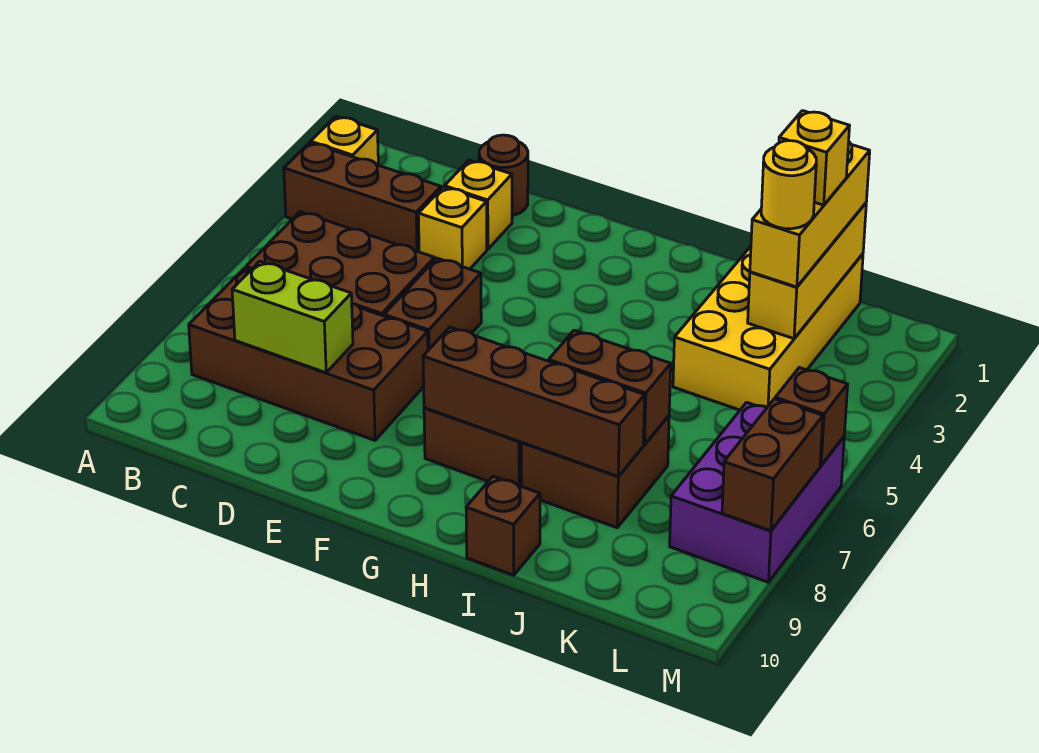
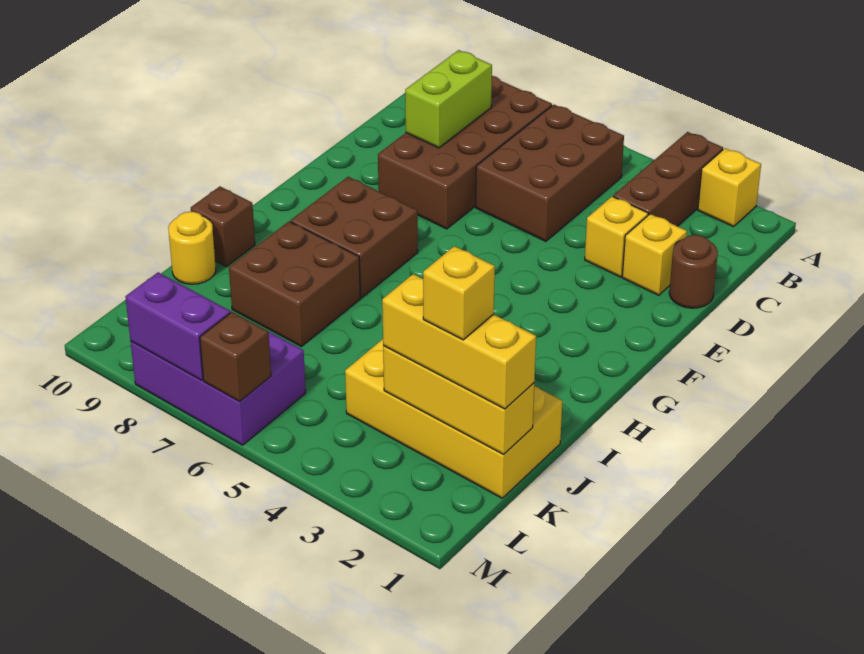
brown brick E5:E6 level 1 -> none
brown brick G8:J8 level 2 -> none
brown brick I7:J7 level 2 -> none
yellow round brick K3 level 4 -> yellow round brick J10 level 1
brown brick M7:M8 level 2 -> purple brick M7:M8 level 2

